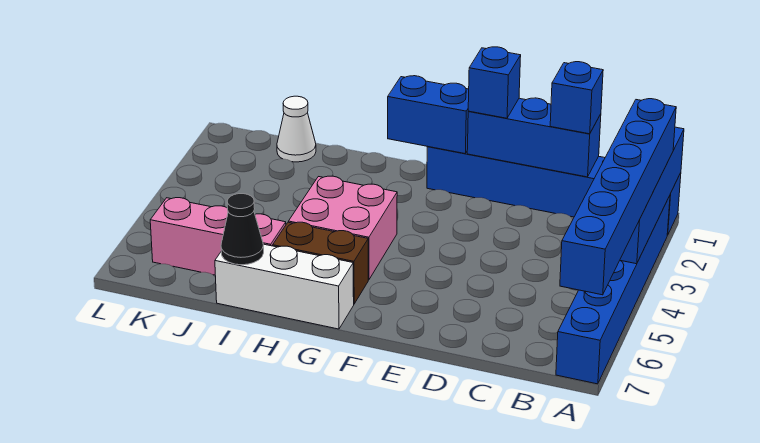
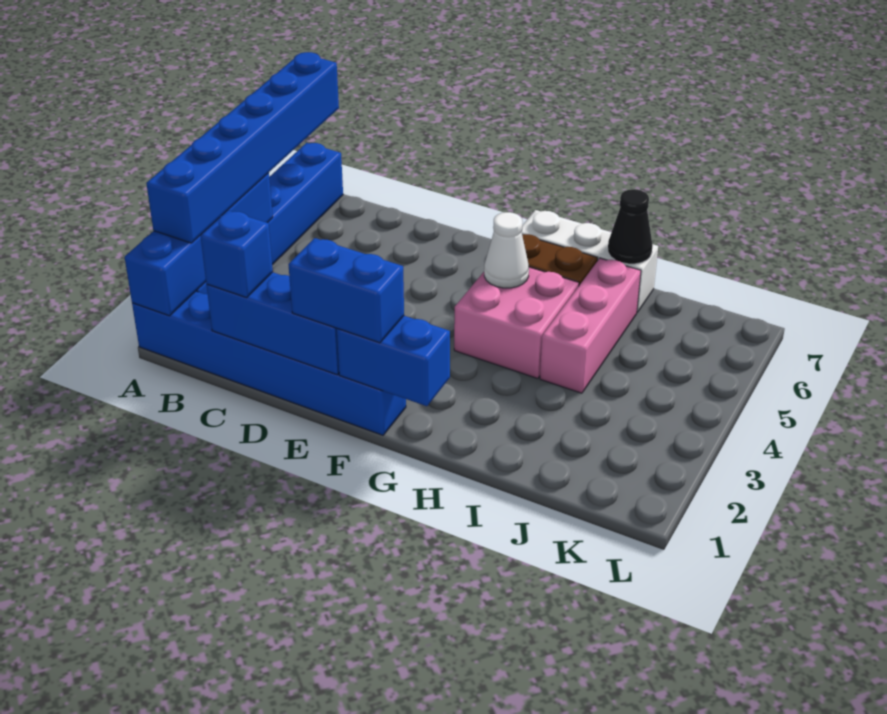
blue brick E1 level 3 -> blue brick E1:F1 level 3
pink brick I6:K6 level 1 -> pink brick I4:I6 level 1
white cone J1 level 1 -> white cone G5 level 2

